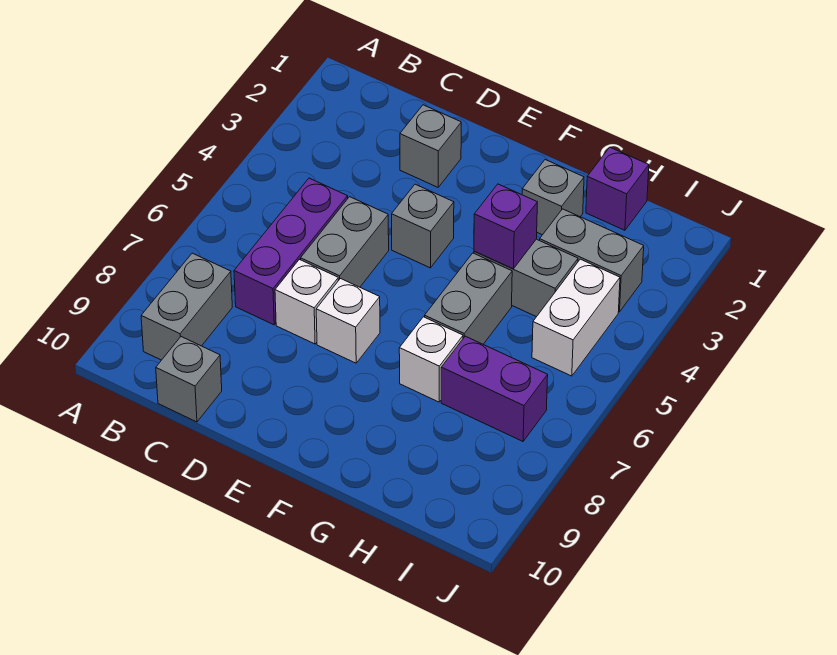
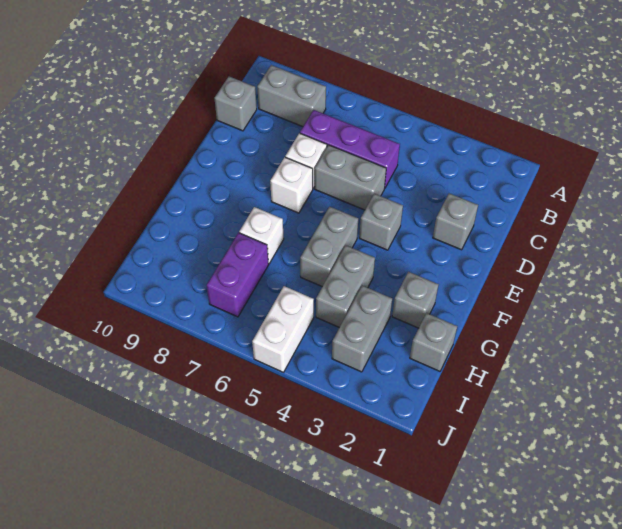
purple brick G4 level 2 -> none
grey brick G5:G6 level 1 -> grey brick F5:G5 level 1
purple brick H1 level 1 -> grey brick H1 level 1
white brick I4:I5 level 1 -> white brick I5:J5 level 1

